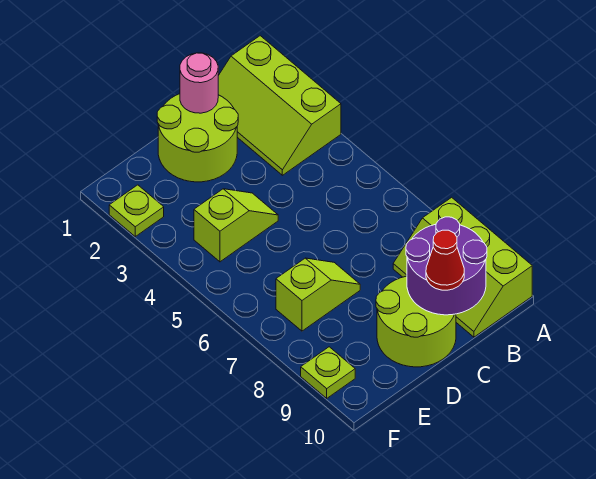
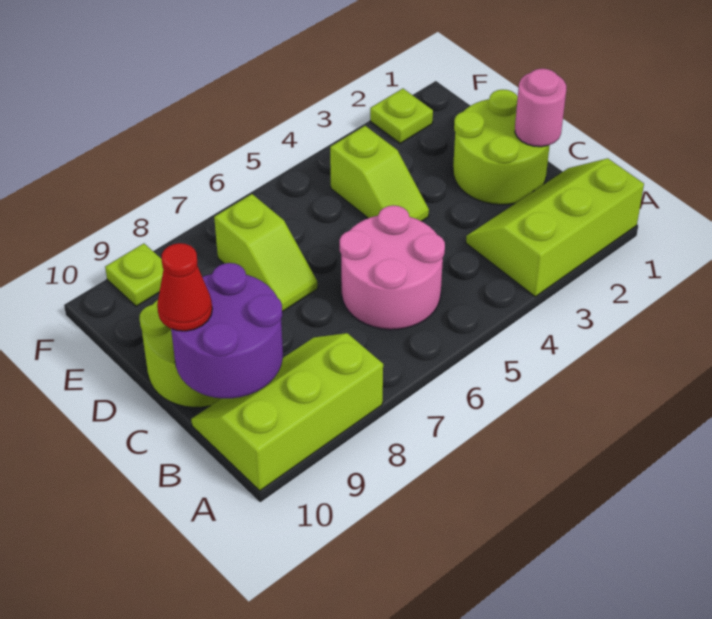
none -> pink round brick B5:C6 level 1

